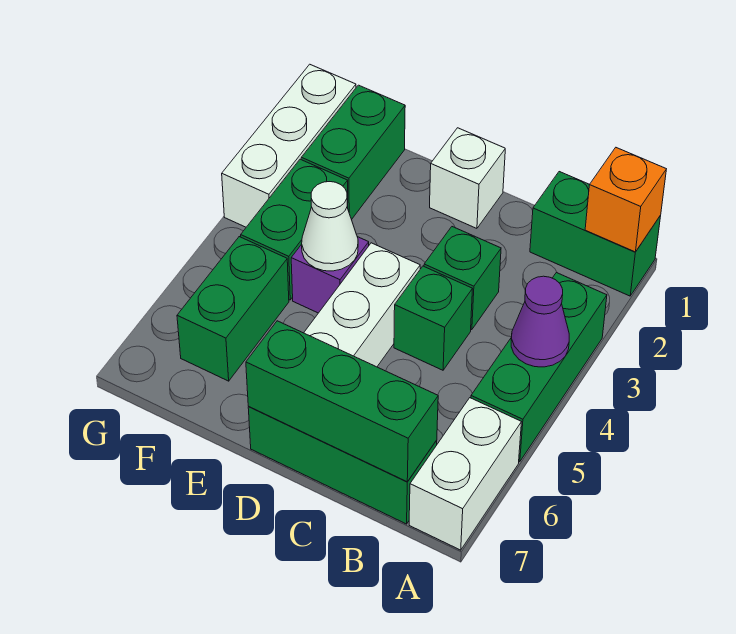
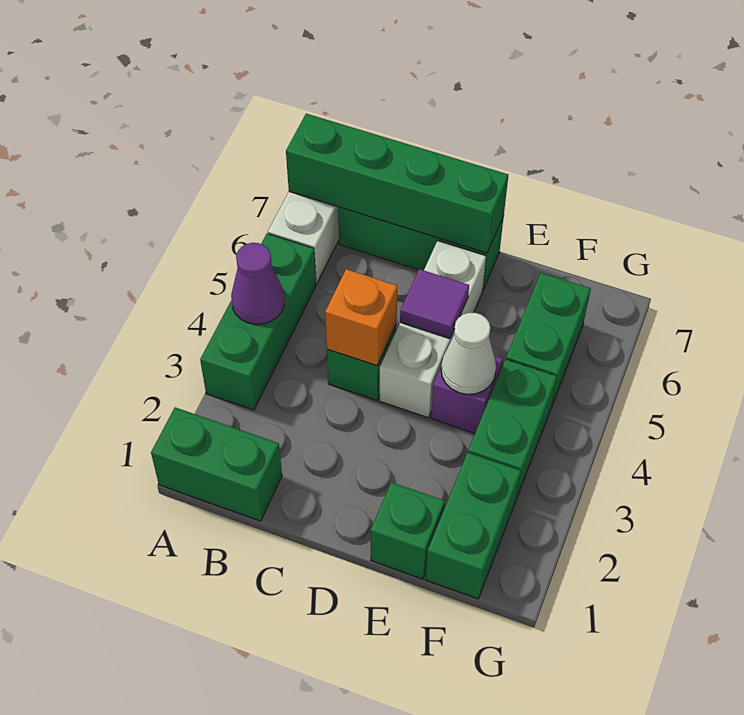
orange brick A1 level 2 -> orange brick C4 level 2
green brick B7:D7 level 2 -> green brick A7:D7 level 2
green brick C3 level 1 -> green brick E1 level 1
white brick D1 level 1 -> none
none -> purple tile D5 level 2
white brick G1:G3 level 1 -> none

